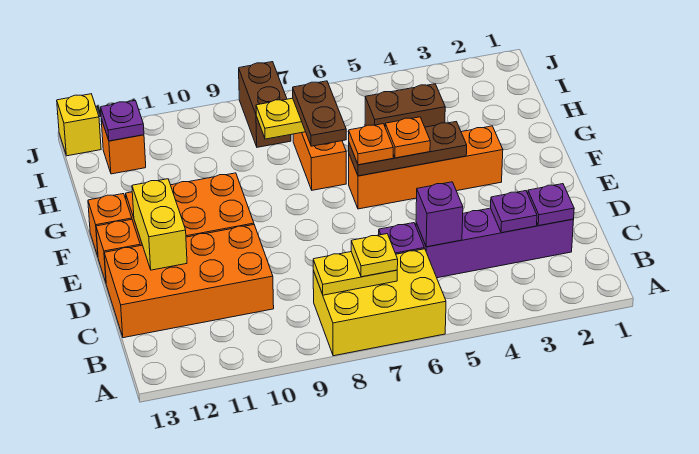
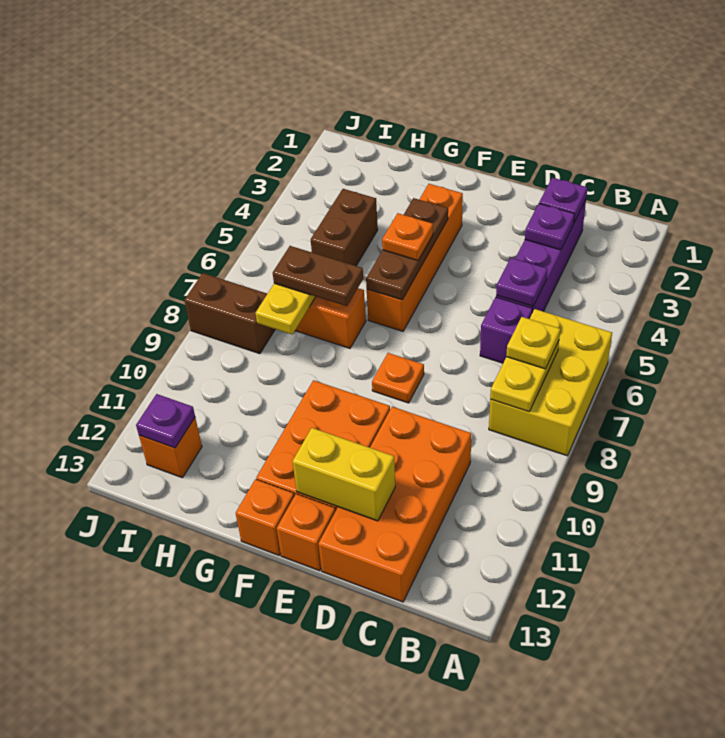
purple brick C5 level 2 -> purple plate C5 level 2
orange plate F6 level 3 -> orange plate E8 level 1
yellow brick J13 level 1 -> none

